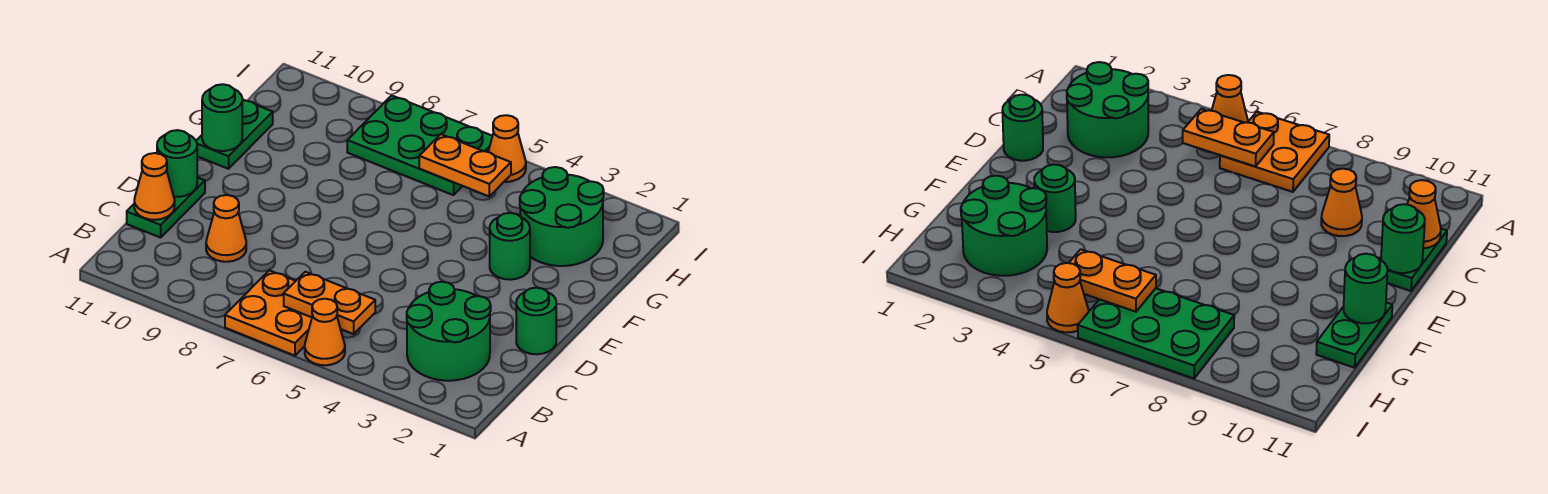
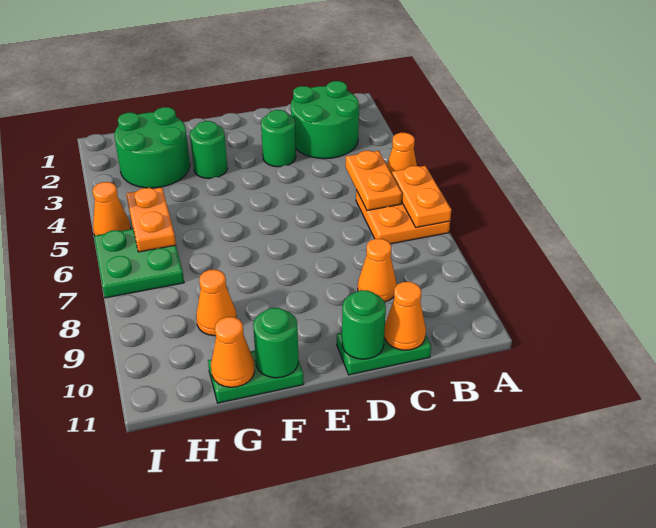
none -> orange plate A6:A7 level 2
green round brick D1 level 1 -> green round brick D3 level 1
none -> orange cone G9 level 1
none -> orange cone G11 level 2
green plate H6:I8 level 1 -> green plate H6:I7 level 1

